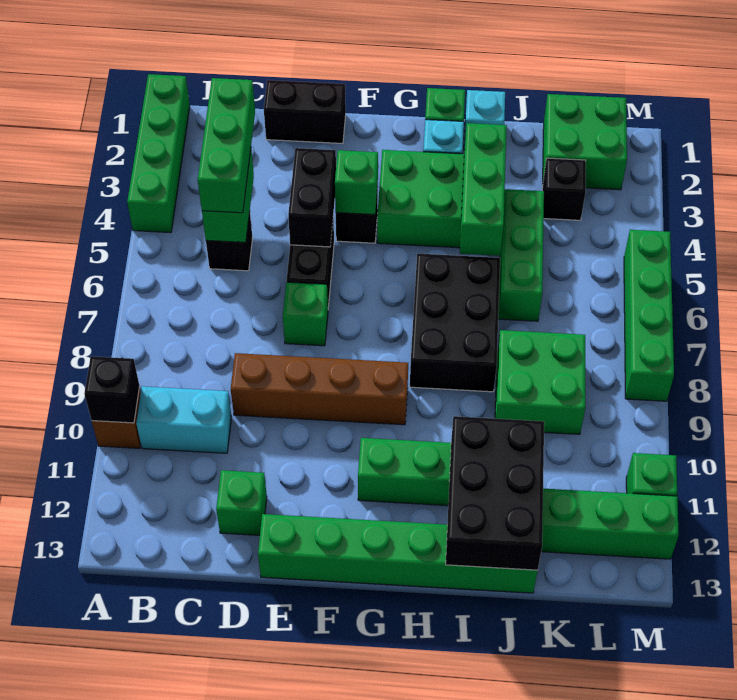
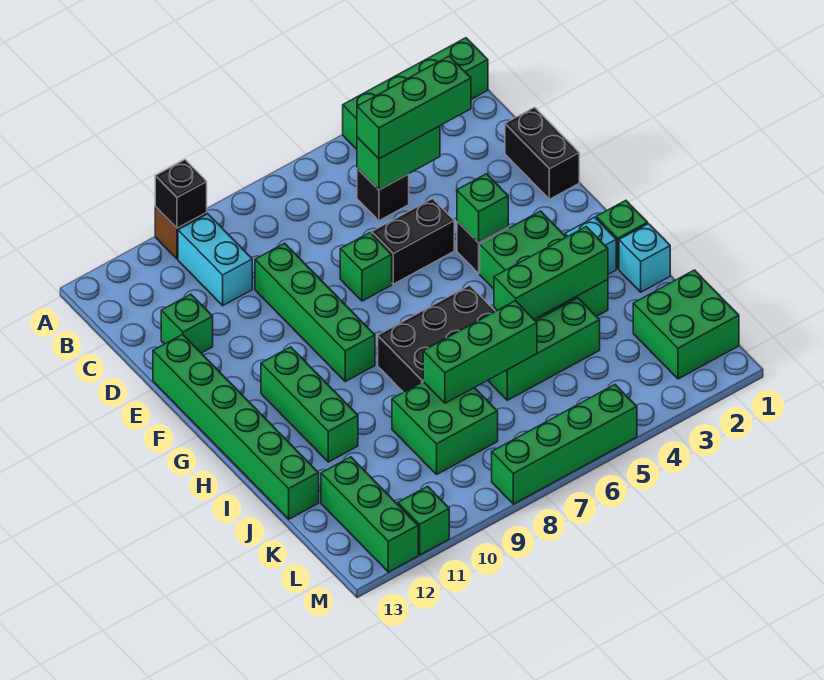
brown brick D9:G9 level 1 -> green brick D9:G9 level 1
black brick E4:E5 level 2 -> none
black brick I11:J13 level 2 -> none
none -> green brick J6:J8 level 2
black brick K3 level 1 -> none

